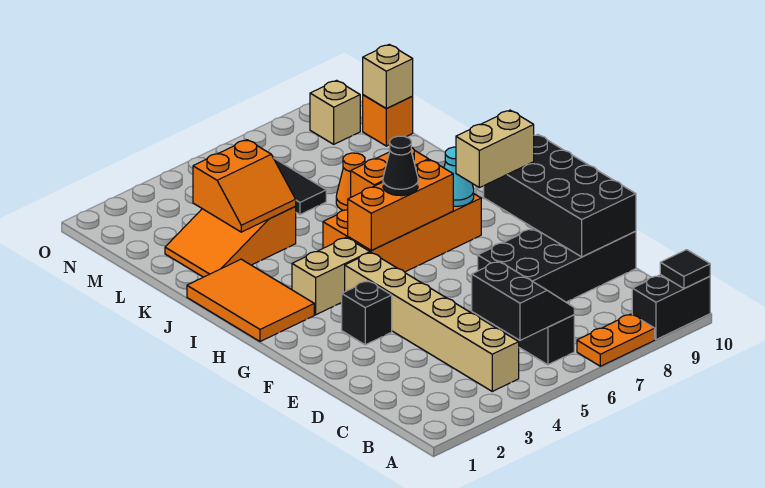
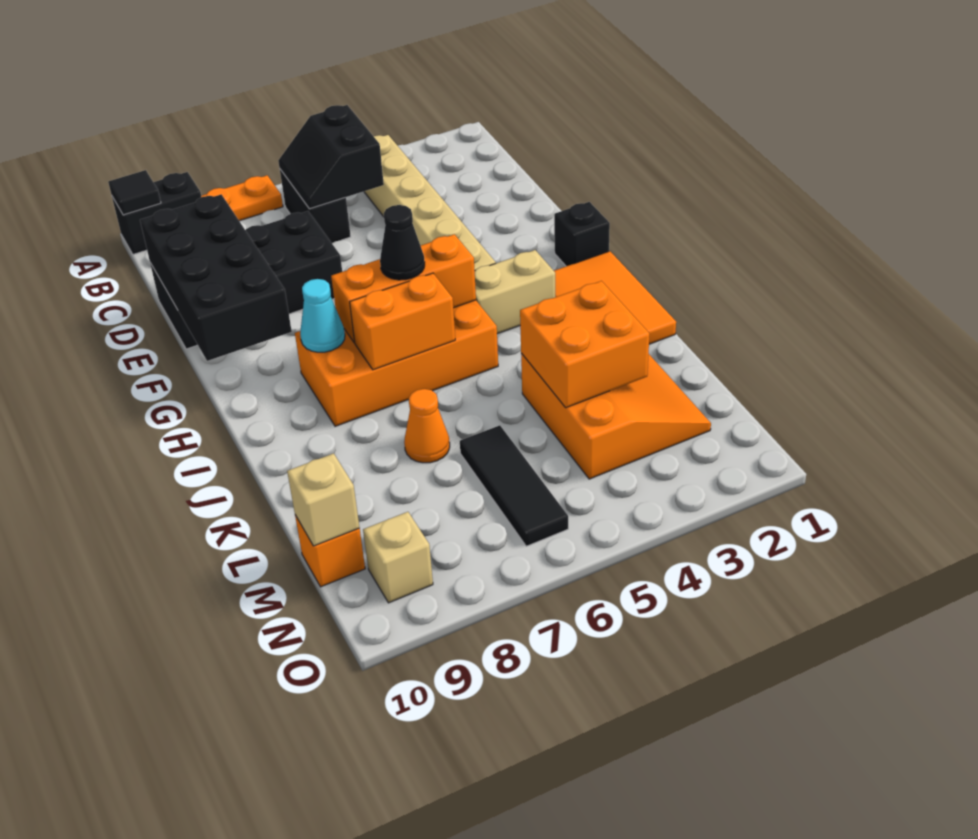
black brick F3 level 1 -> black brick G1 level 1
tan brick G8:G9 level 3 -> none
orange slope K2:L4 level 1 top 4 -> orange slope K2:M4 level 1 top 4
orange slope K3:L4 level 2 top L -> orange brick K3:L4 level 2

